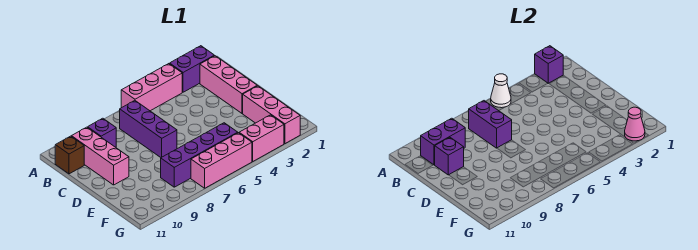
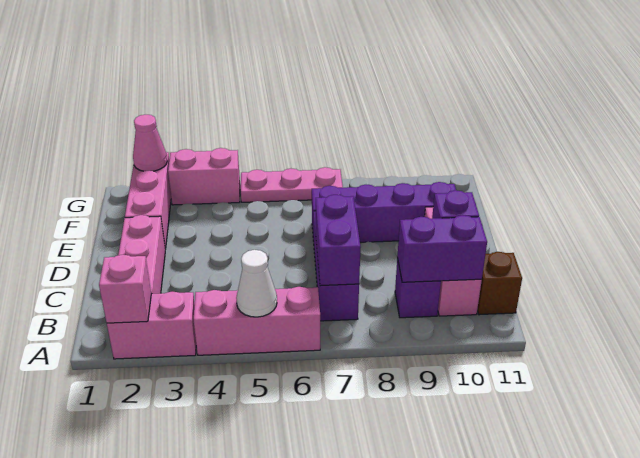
purple brick A2:A3 level 1 -> pink brick A2:A3 level 1
purple brick A2 level 2 -> pink brick A2 level 2
purple brick F5:F8 level 1 -> purple brick E7:E10 level 1
pink brick G5:G7 level 1 -> pink plate G5:G7 level 1

